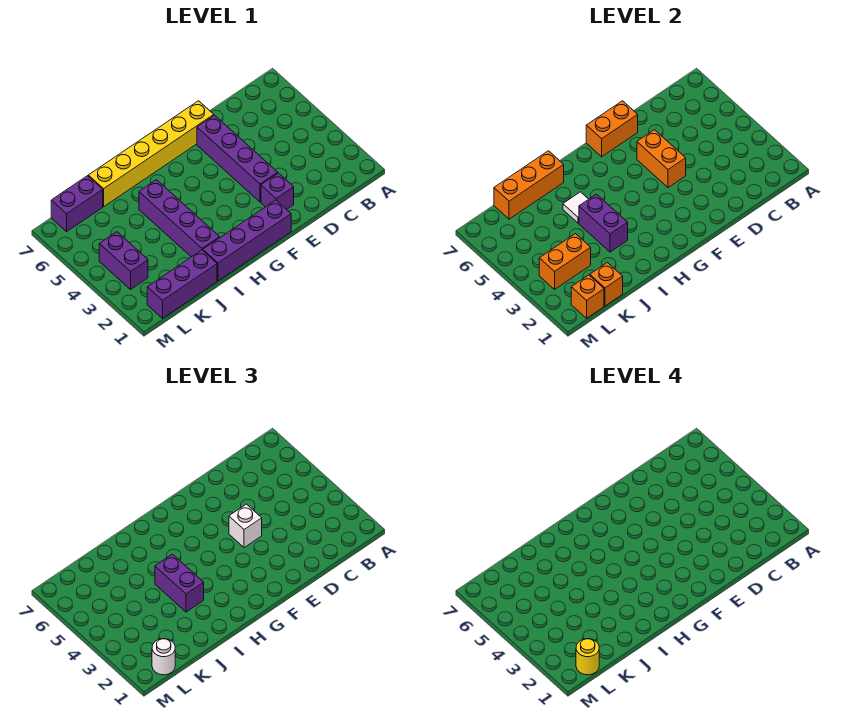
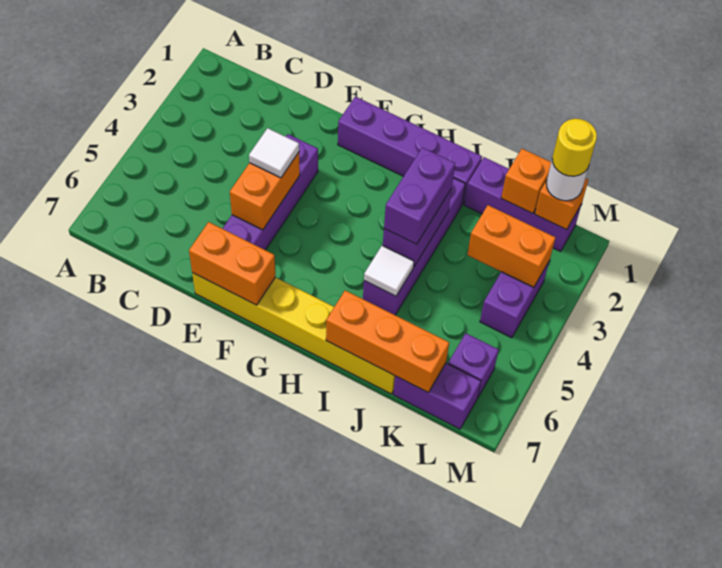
purple brick E2 level 1 -> purple brick L6 level 1
white brick E4 level 3 -> white tile E4 level 3

